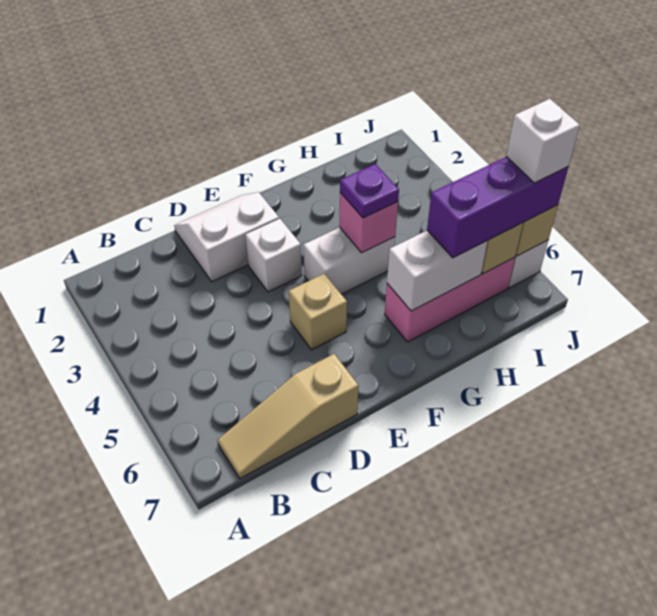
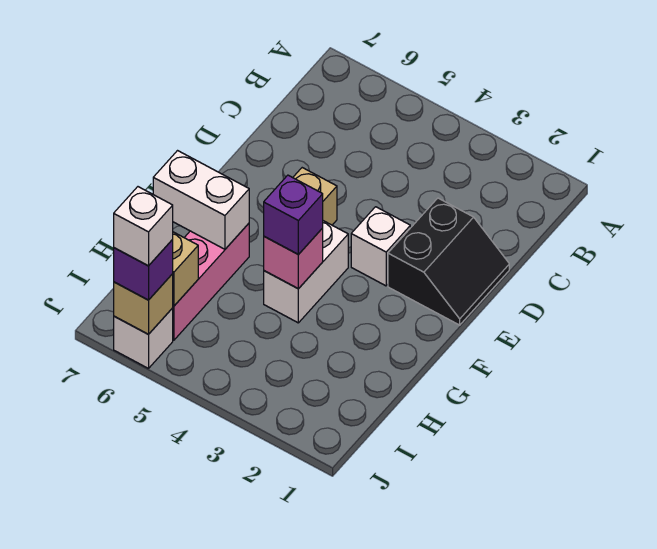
tan slope B7:D7 level 1 top D -> none
white slope D1:E2 level 1 top 2 -> black slope D1:E2 level 1 top 2
purple plate G4 level 3 -> purple brick G4 level 3
white brick G6:H6 level 2 -> white brick G6:G7 level 2
purple brick H6:J6 level 3 -> purple brick J6 level 3

